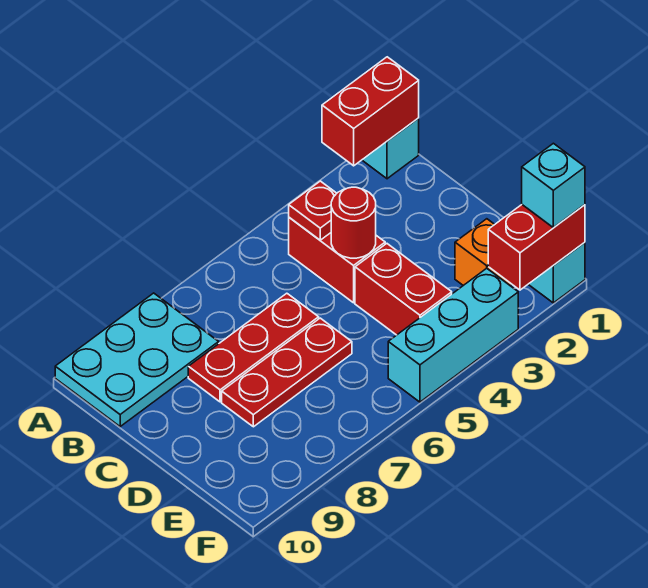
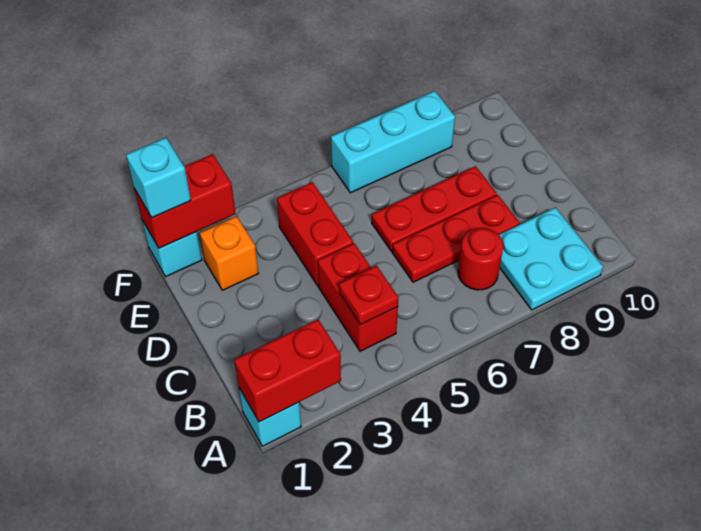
cyan plate A8:B10 level 1 -> cyan plate A8:B9 level 1
red round brick C4 level 2 -> red round brick B7 level 1
cyan brick F3:F5 level 1 -> cyan brick F6:F8 level 1

